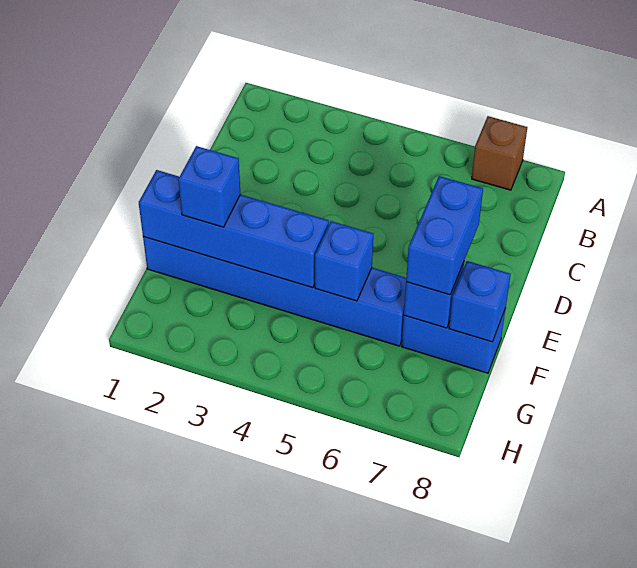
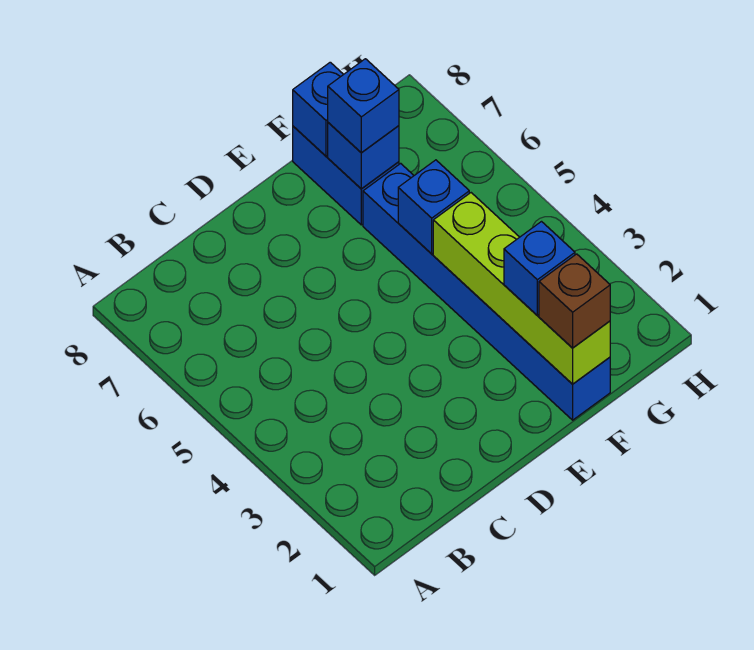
brown brick A7 level 1 -> brown brick F1 level 3
blue brick E7:F7 level 3 -> blue brick F7 level 3
blue brick F1:F4 level 2 -> lime brick F1:F4 level 2

